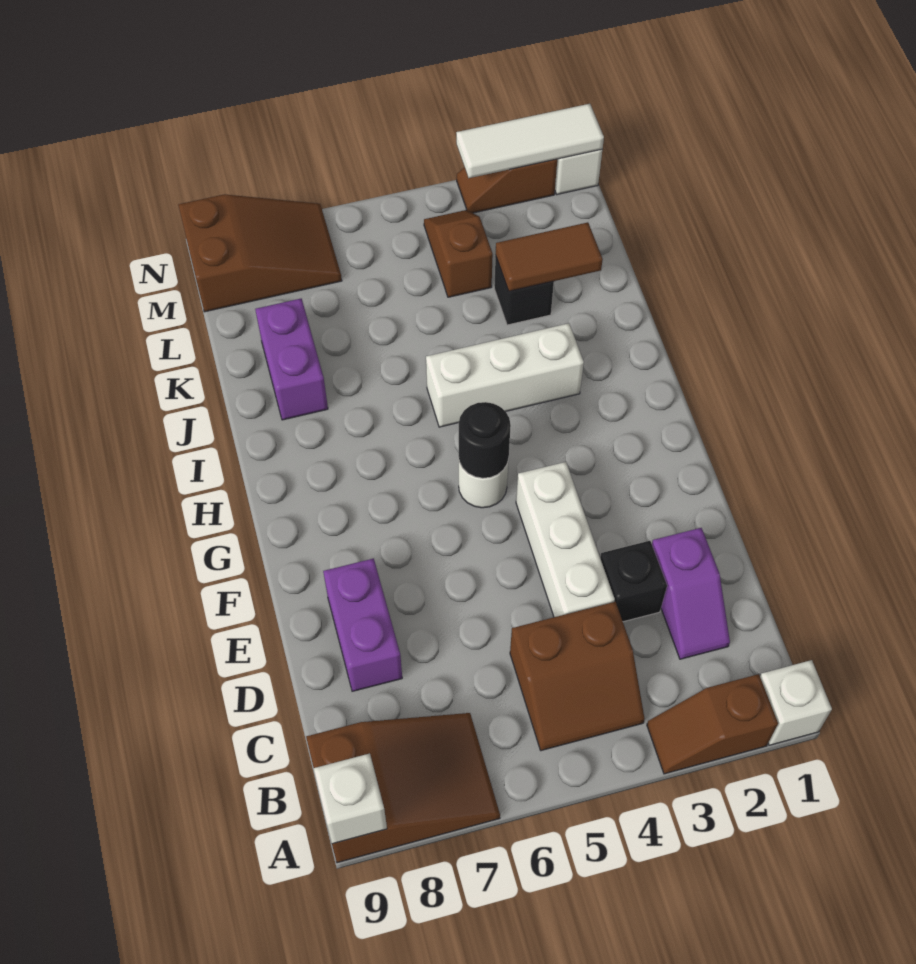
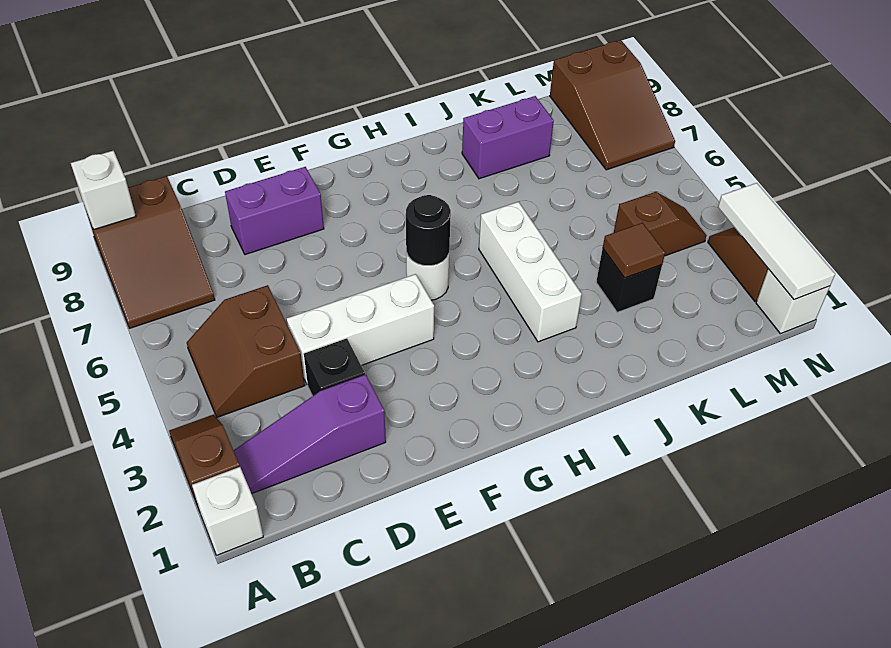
purple slope C2:D2 level 1 top D -> purple slope B2:D2 level 1 top D
brown tile K2:K3 level 2 -> brown tile K3 level 2

